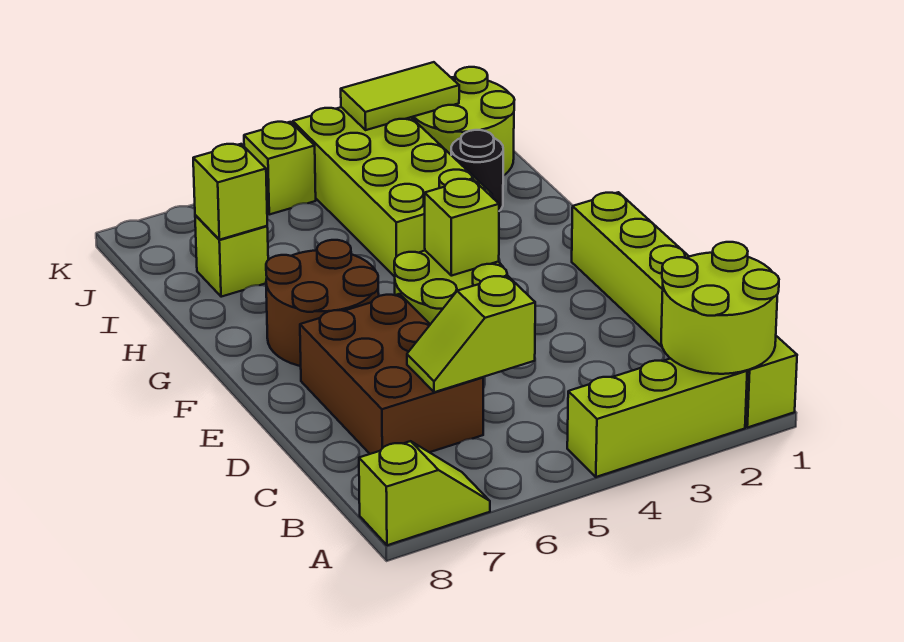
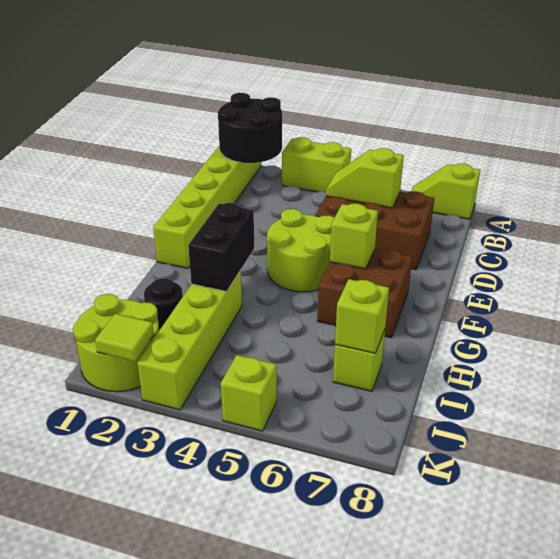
lime round brick A1:B2 level 2 -> black round brick A1:B2 level 2
lime brick A2:A4 level 1 -> lime brick A3:A4 level 1
lime slope C5:C6 level 2 top 5 -> lime slope C5:C6 level 2 top 6
brown brick C6:E7 level 1 -> brown brick C5:D7 level 1
lime brick F4 level 2 -> lime brick F6 level 2
brown round brick F6:G7 level 1 -> brown brick F6:G7 level 1
none -> black brick G3:H3 level 2
lime brick H3:K4 level 1 -> lime brick H3:K3 level 1
lime tile K2:K3 level 2 -> lime tile K2 level 2

